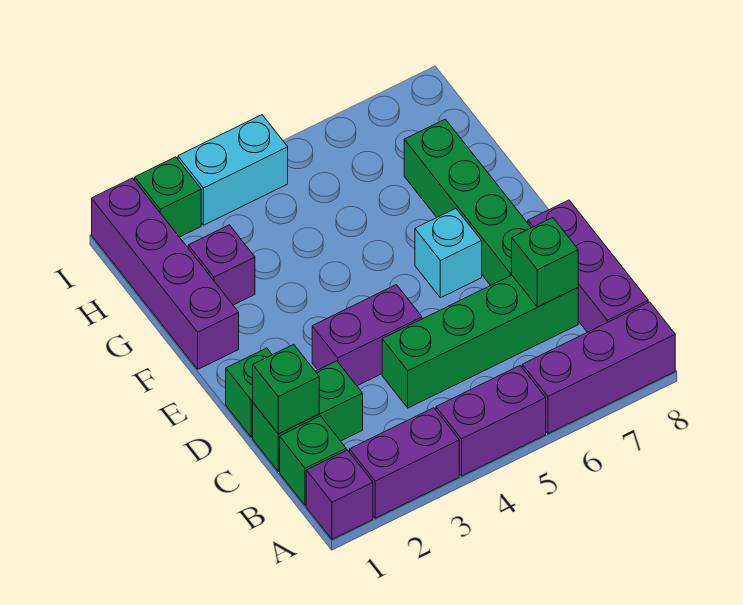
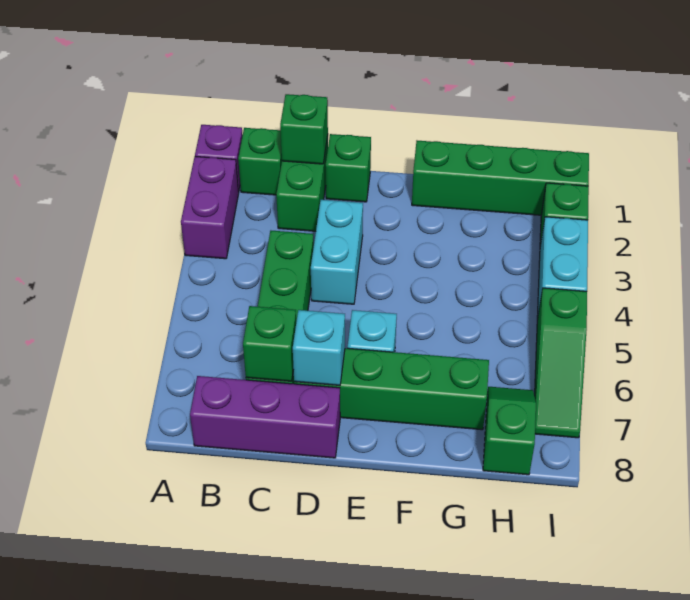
purple brick A4:A5 level 1 -> none
purple brick A6:A8 level 1 -> none
purple brick D3:D4 level 1 -> cyan brick D3:D4 level 1
none -> cyan brick D7 level 2
purple brick F1:I1 level 1 -> green brick F1:I1 level 1
purple brick G2 level 1 -> none
none -> green slope H7:H8 level 1 top 8
none -> green slope I5:I7 level 1 top 5

